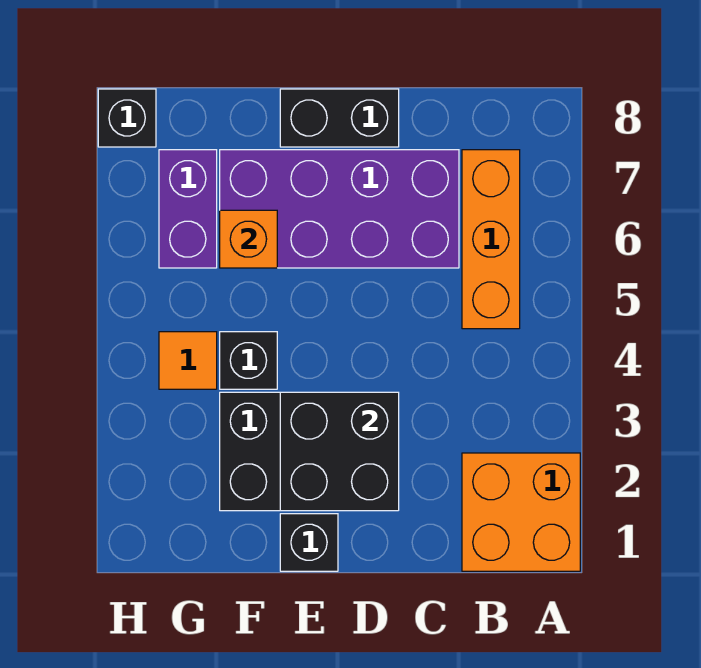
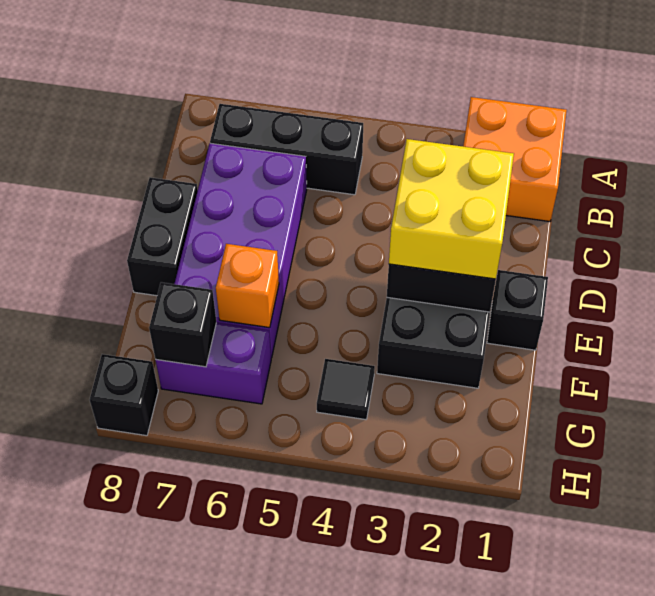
orange brick B5:B7 level 1 -> black brick B5:B7 level 1
none -> yellow brick D2:E3 level 3
black brick F4 level 1 -> black brick G7 level 2
orange tile G4 level 1 -> black tile G4 level 1

